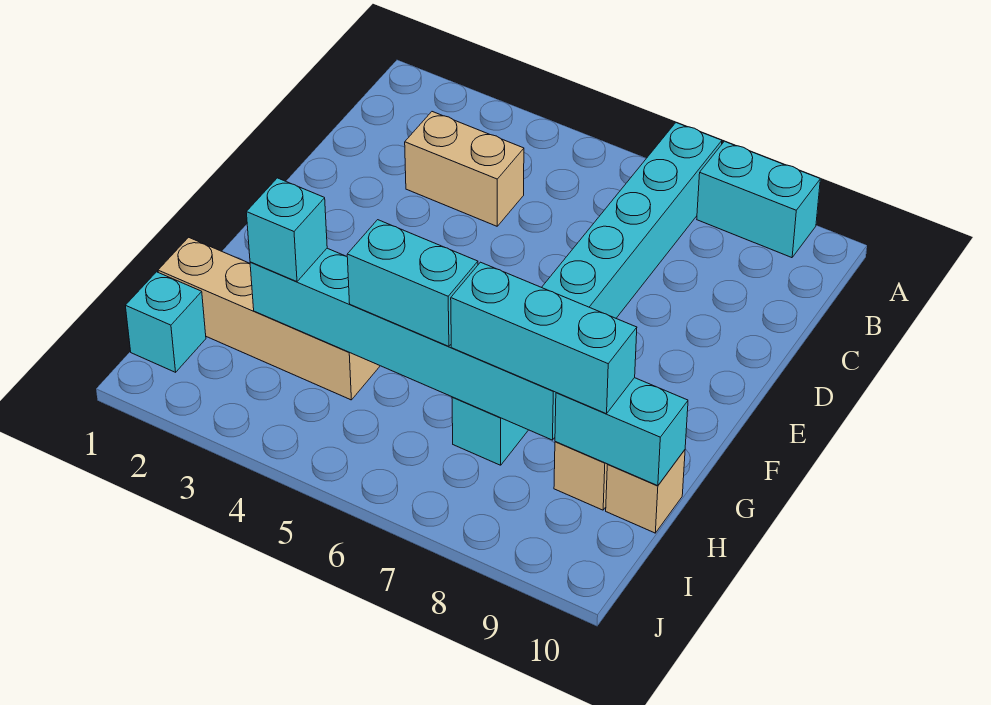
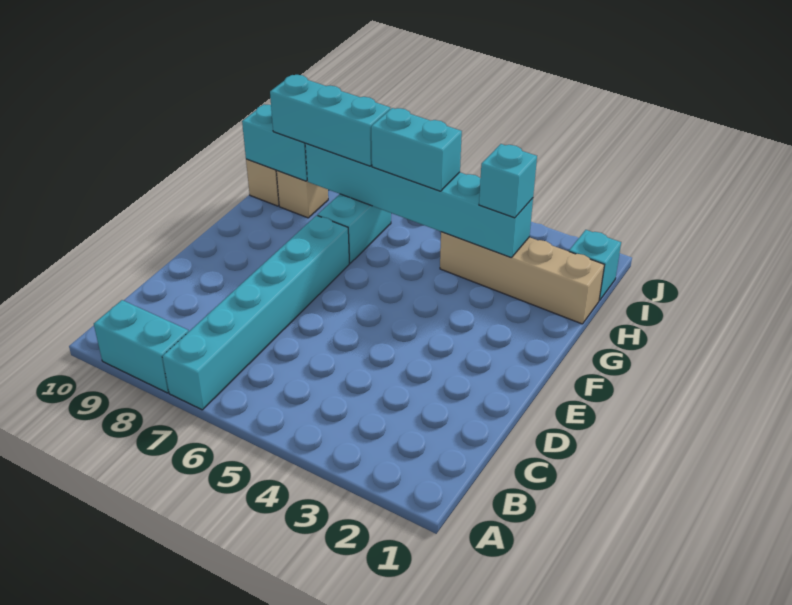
tan brick C3:C4 level 1 -> none

